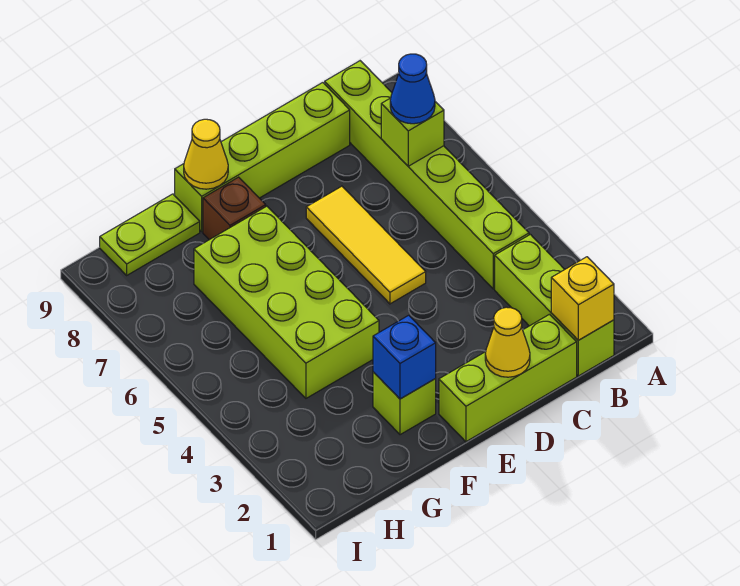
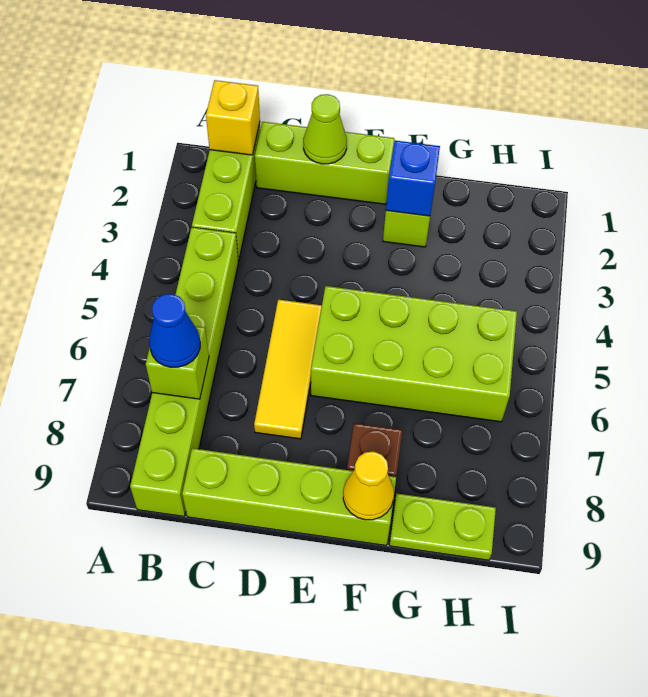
yellow cone D1 level 2 -> lime cone D1 level 2
lime brick F4:G7 level 1 -> lime brick E5:H6 level 1

